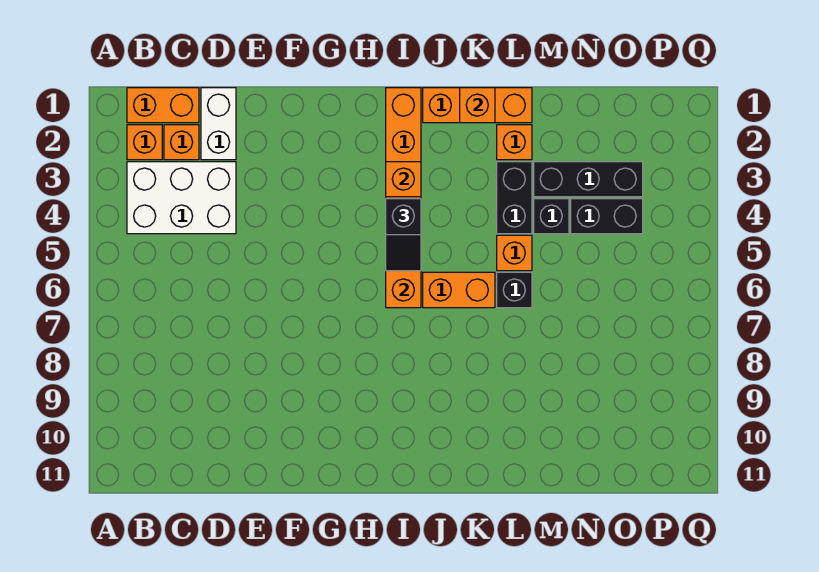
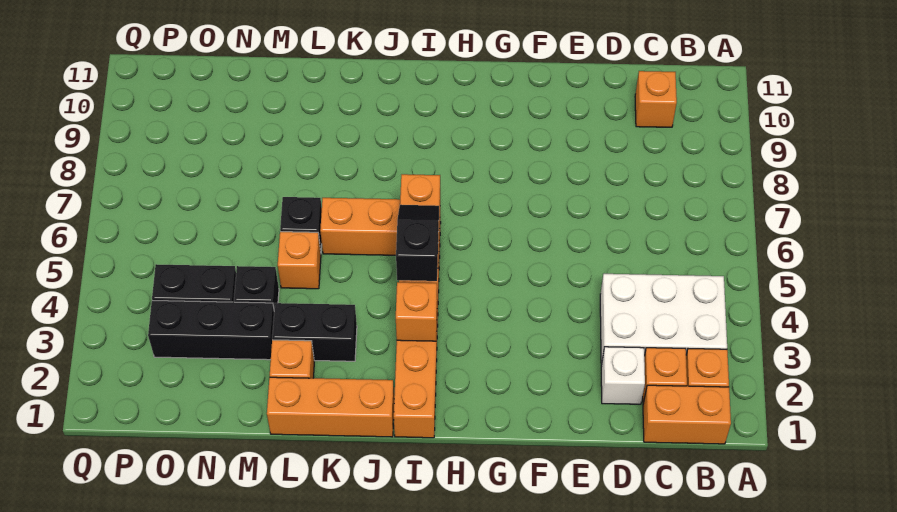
white brick D1:D2 level 1 -> white brick D2 level 1
orange brick K1 level 2 -> orange brick C10 level 1
black brick L3:L4 level 1 -> black brick K3:L3 level 1

